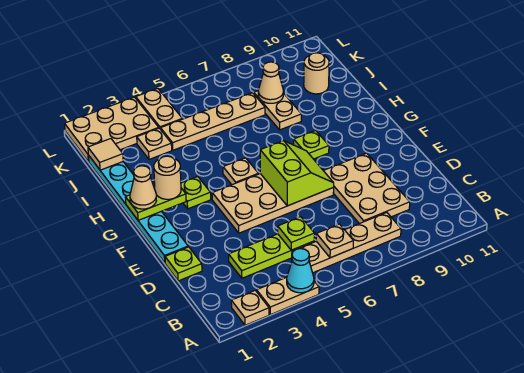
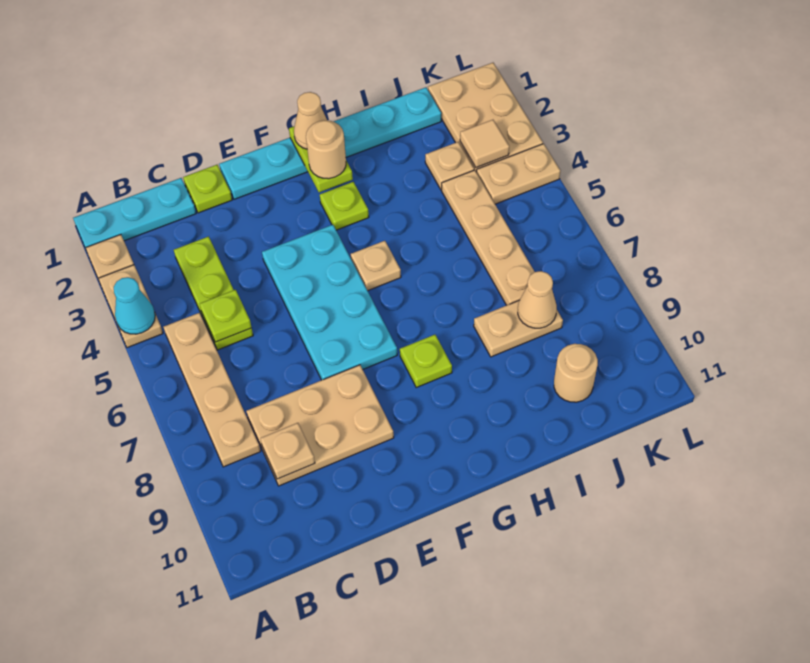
none -> cyan plate A1:C1 level 1
tan plate B6 level 2 -> tan plate C9 level 2
tan plate E4:F7 level 1 -> cyan plate E4:F7 level 1
lime slope E6:F7 level 2 top 6 -> none
tan tile J1 level 2 -> tan tile K3 level 2

